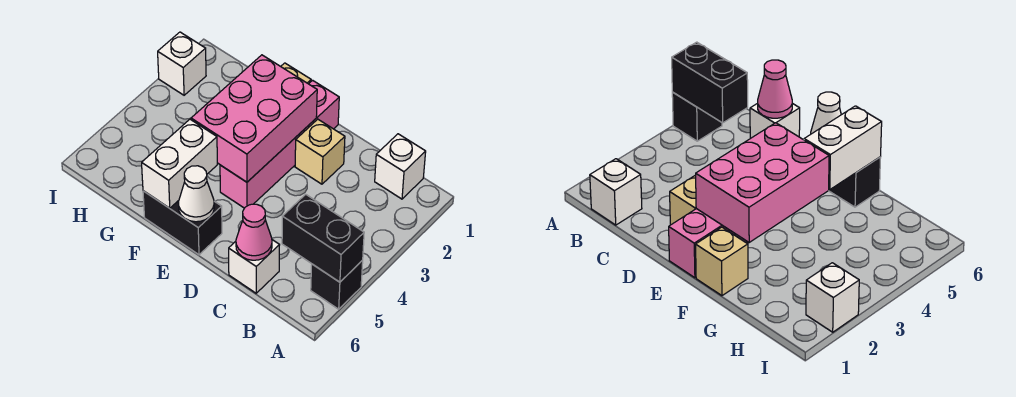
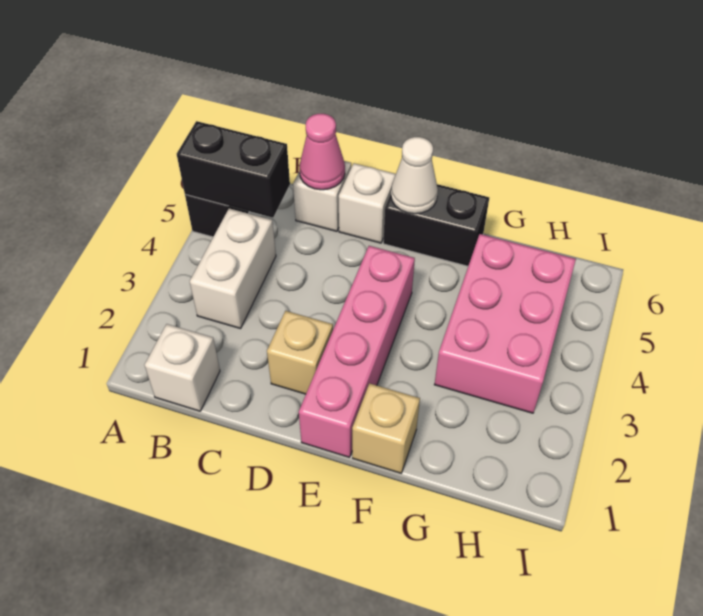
pink brick E2:F4 level 2 -> pink brick G3:H5 level 1
white brick F5:F6 level 2 -> white brick B3:B4 level 1
white brick I2 level 1 -> white brick D6 level 1

